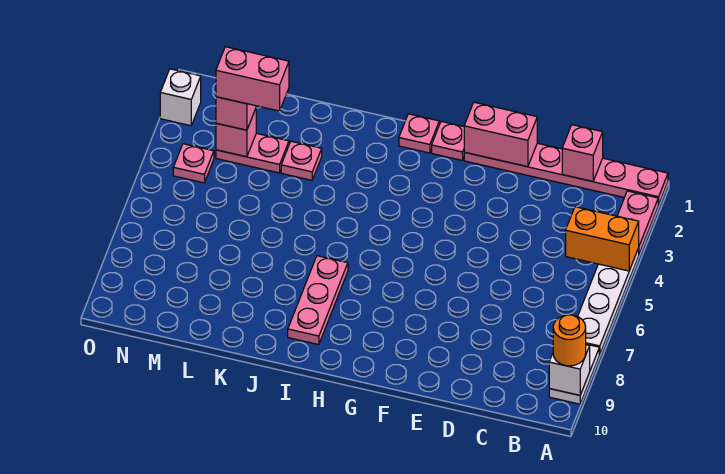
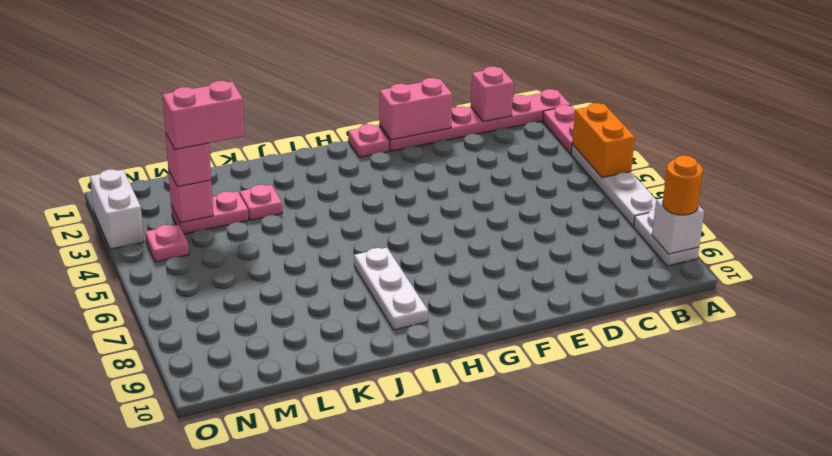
orange brick A4:B4 level 2 -> orange brick A4:A5 level 2
pink plate H1 level 1 -> none
pink plate I7:I9 level 1 -> white plate I7:I9 level 1
white brick O2 level 1 -> white brick O2:O3 level 1

